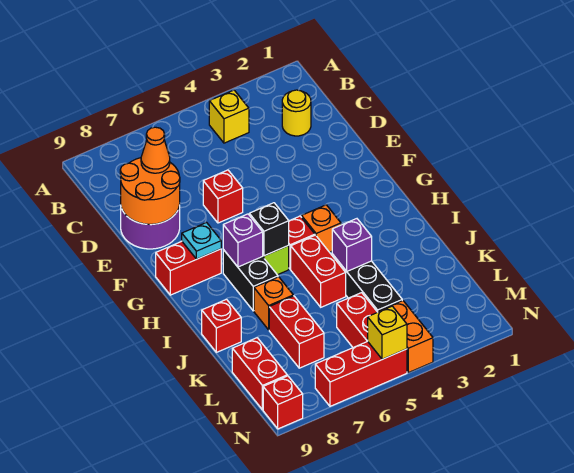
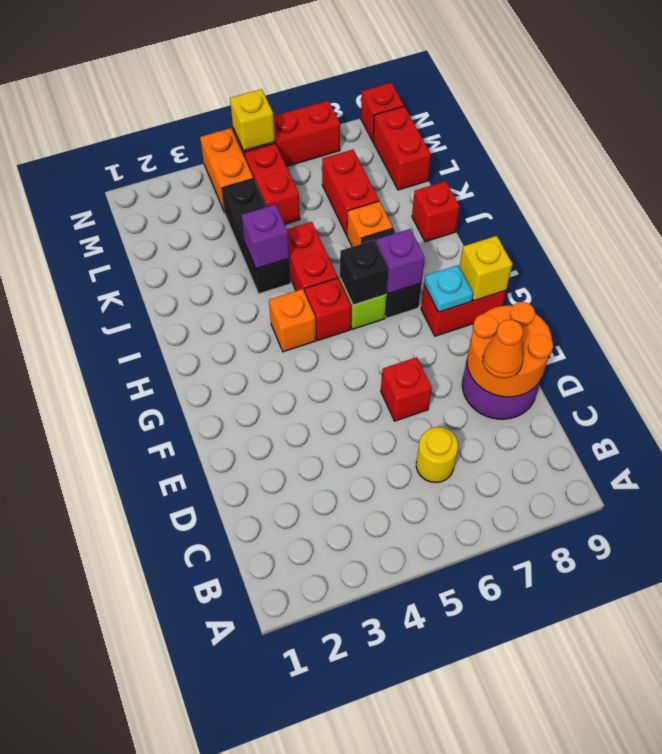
yellow brick B4 level 1 -> yellow brick G9 level 2
yellow round brick C2 level 1 -> yellow round brick C6 level 1

